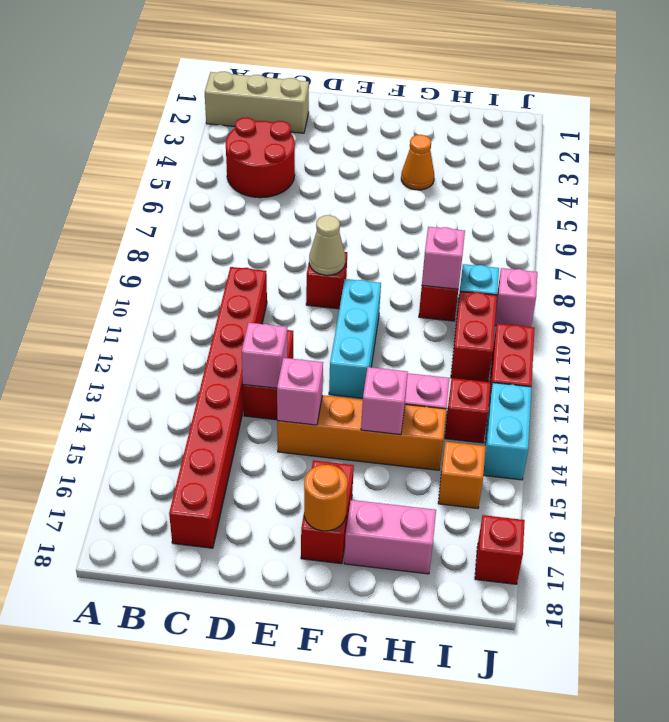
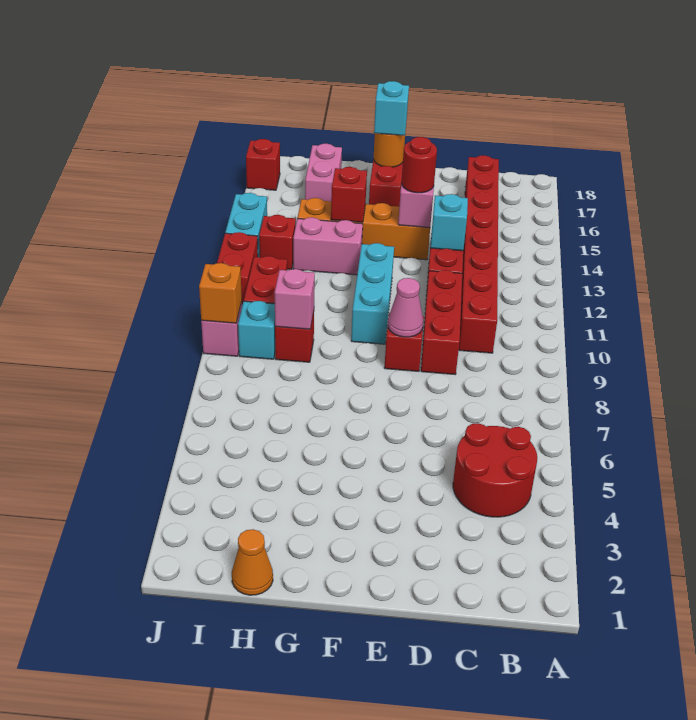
tan brick A2:C2 level 1 -> none
none -> red brick D9:D11 level 1
pink brick D13 level 2 -> cyan brick D13 level 2
tan cone E9 level 2 -> pink cone E9 level 2
none -> red round brick E14 level 3
none -> cyan brick F17 level 3
orange cone G4 level 1 -> orange cone H1 level 1
pink brick G14 level 2 -> red brick G14 level 2
pink brick G17:H17 level 1 -> pink brick H16:H17 level 1
orange brick I15 level 1 -> orange brick J9 level 2

